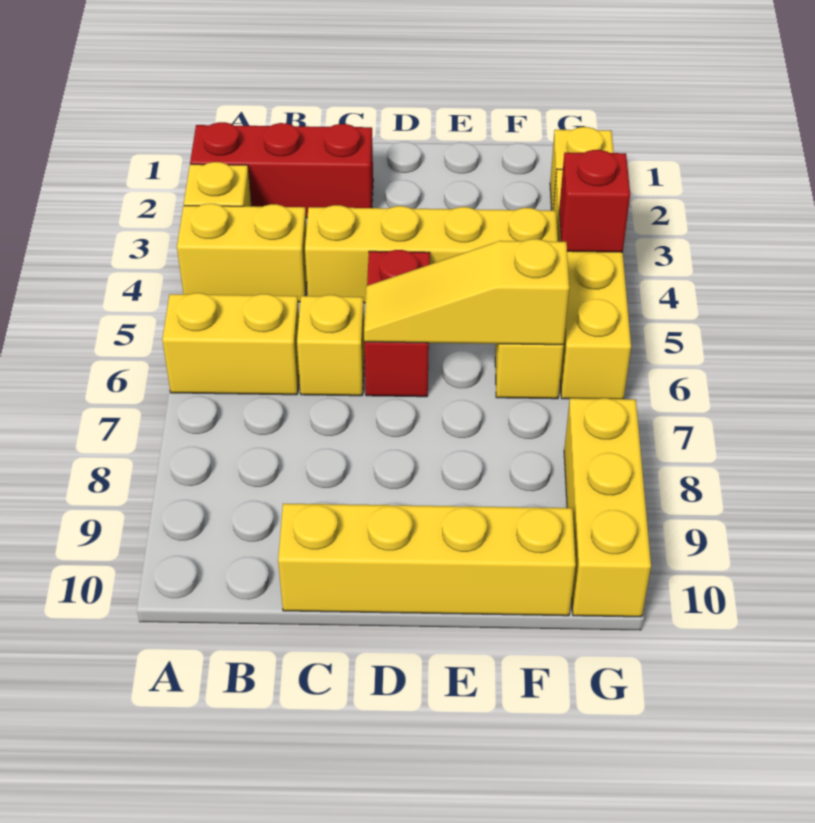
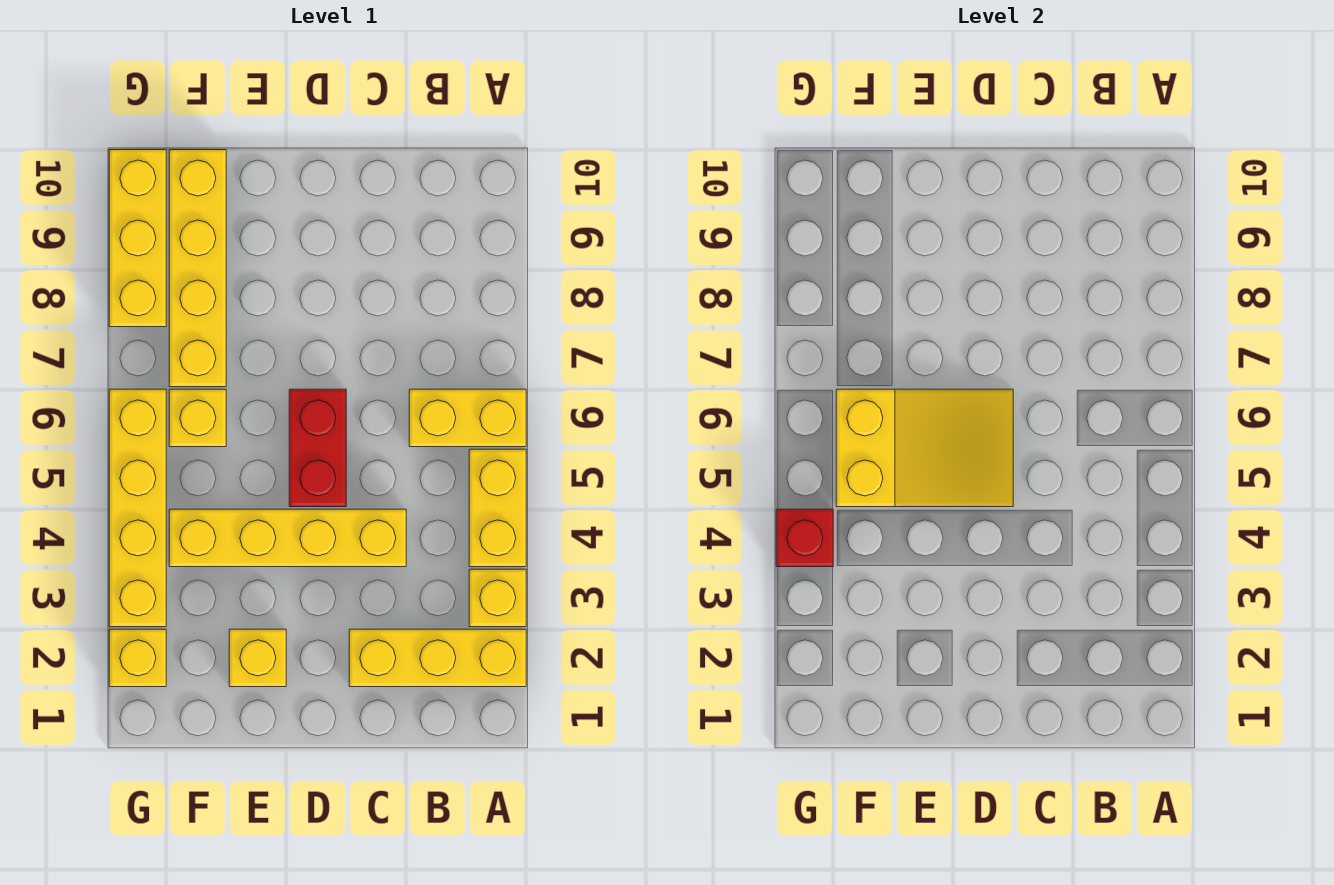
red brick A2:C2 level 1 -> yellow brick A2:C2 level 1
yellow brick A4:B4 level 1 -> yellow brick A4:A5 level 1
yellow brick C6 level 1 -> yellow brick E2 level 1
yellow brick C10:F10 level 1 -> yellow brick F7:F10 level 1
yellow slope D6:F6 level 2 top F -> yellow slope D5:F6 level 2 top F

